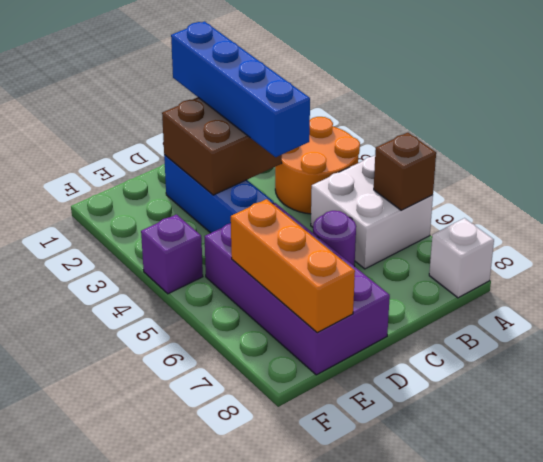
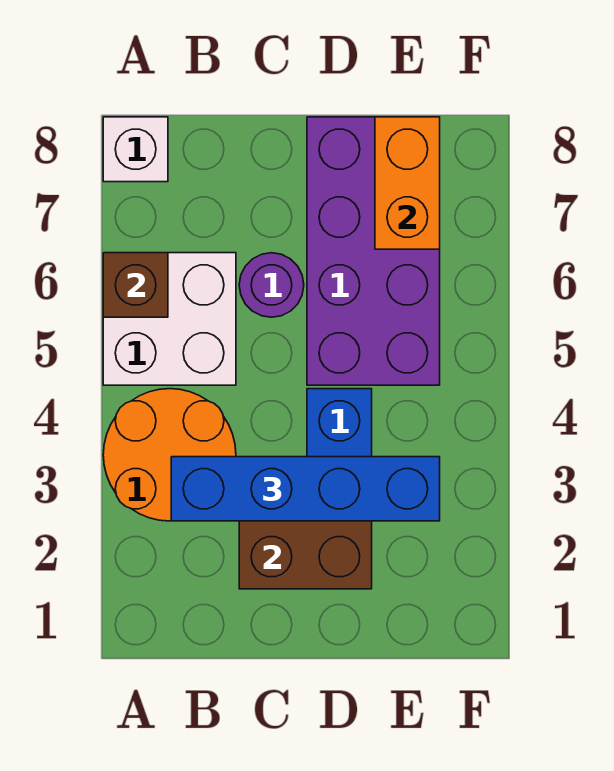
blue brick C1:C4 level 3 -> blue brick B3:E3 level 3
orange brick E6:E8 level 2 -> orange brick E7:E8 level 2
purple brick F4 level 1 -> none

